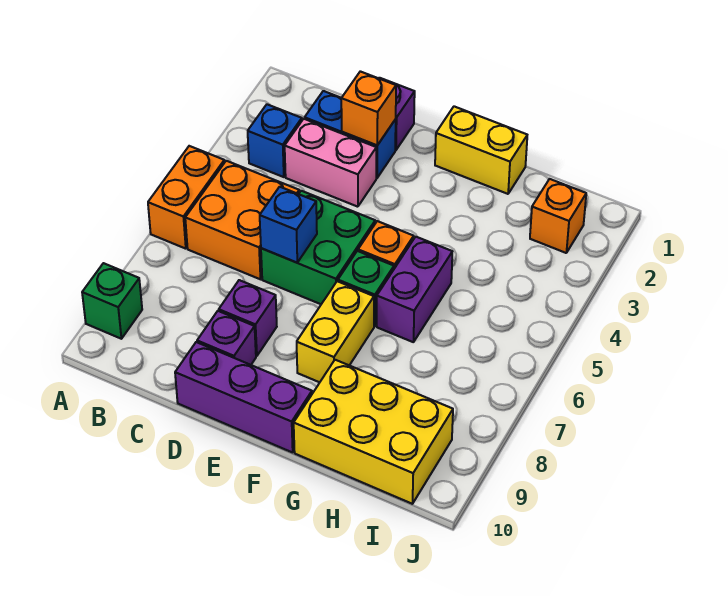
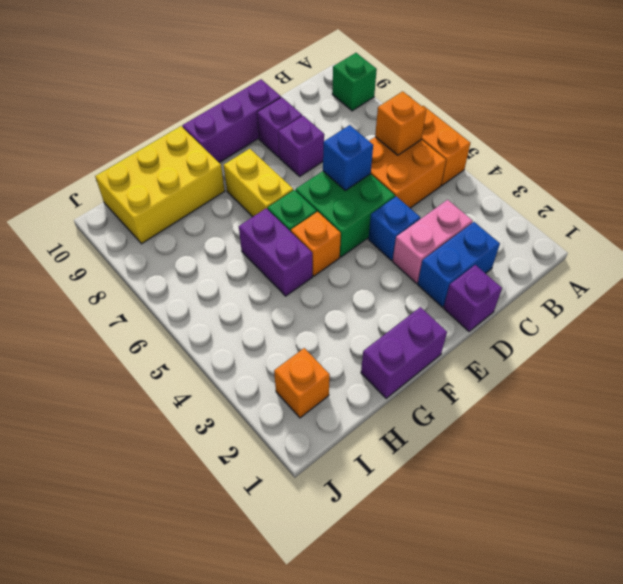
blue brick B3 level 1 -> blue brick D4 level 1
orange brick D2 level 2 -> orange brick B6 level 2
yellow brick F1:G1 level 1 -> purple brick F1:G1 level 1

